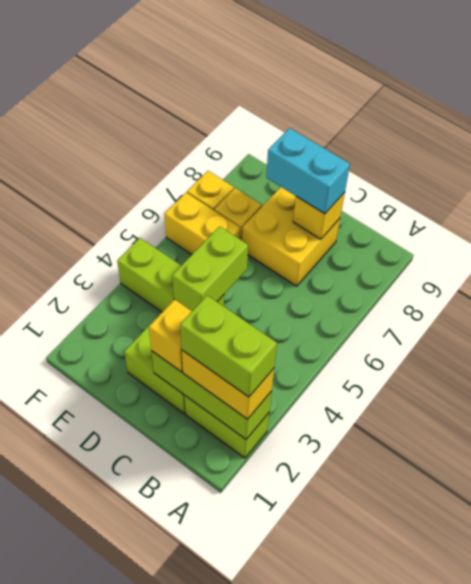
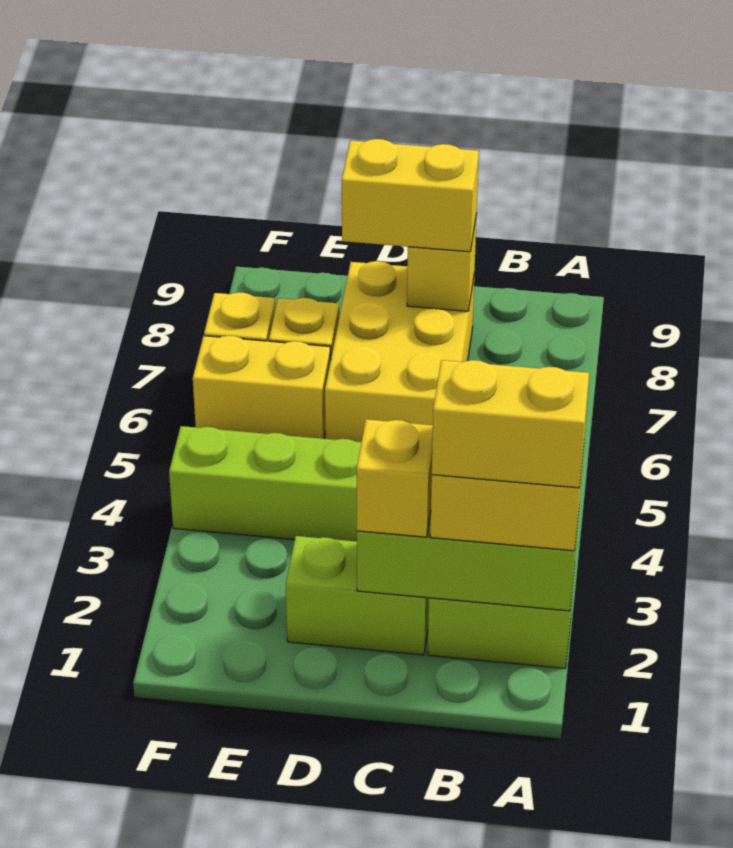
lime brick A2:B2 level 4 -> yellow brick A2:B2 level 4
yellow brick C7:D8 level 1 -> yellow brick C6:D8 level 1
cyan brick C8:D8 level 3 -> yellow brick C8:D8 level 3
lime brick D4:D5 level 2 -> none

